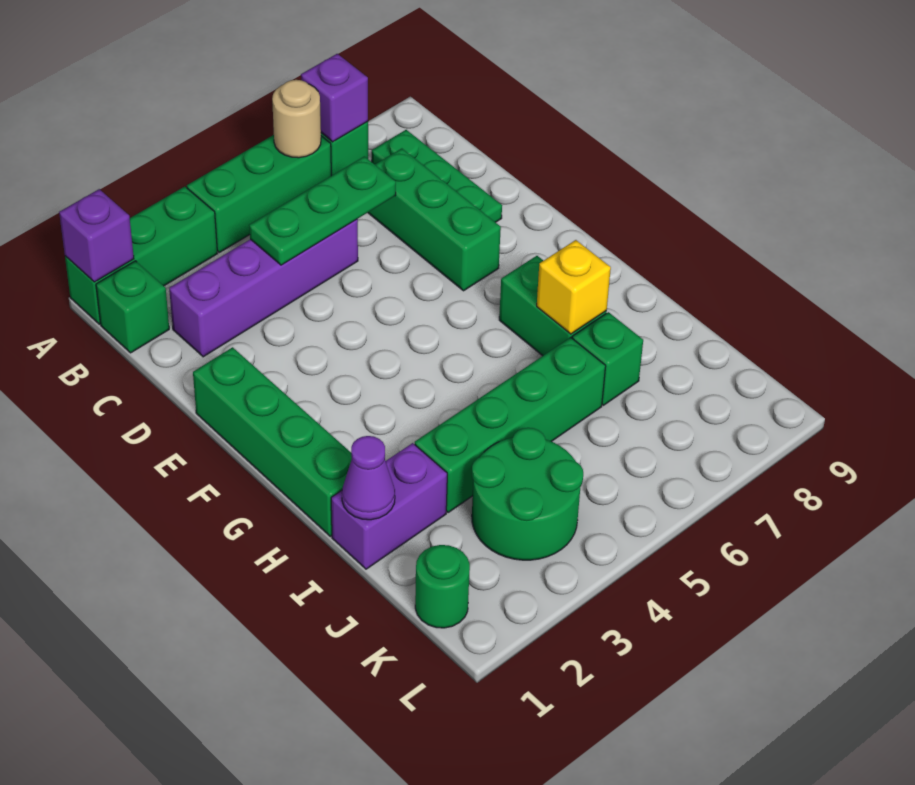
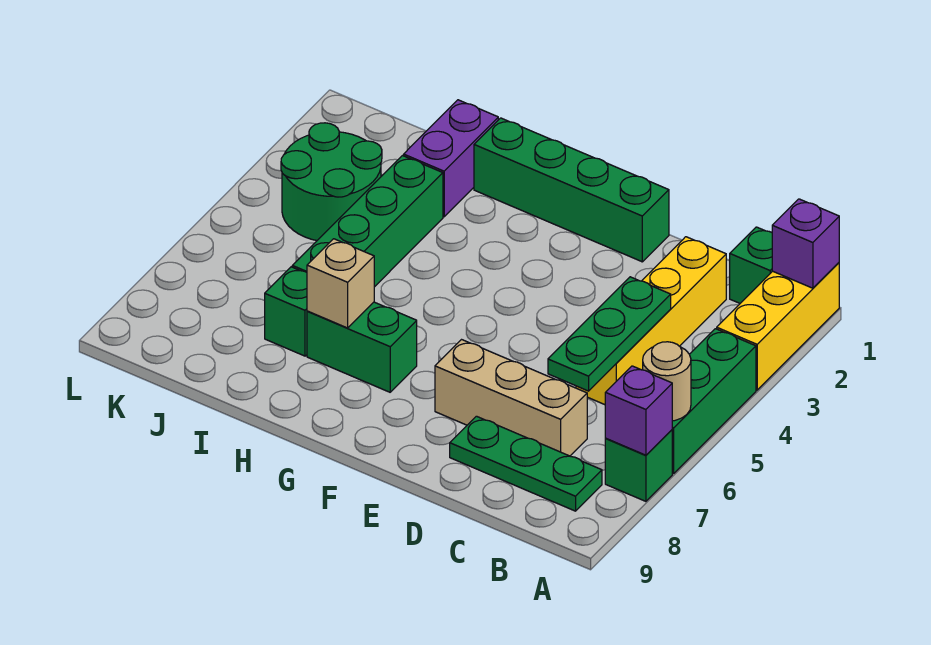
green brick A1:A3 level 1 -> yellow brick A1:A3 level 1
purple brick C2:C5 level 1 -> yellow brick C2:C5 level 1
green brick C7:E7 level 1 -> tan brick C7:E7 level 1
yellow brick H7 level 2 -> tan brick H7 level 2
purple cone I1 level 2 -> none
green round brick K1 level 1 -> none

